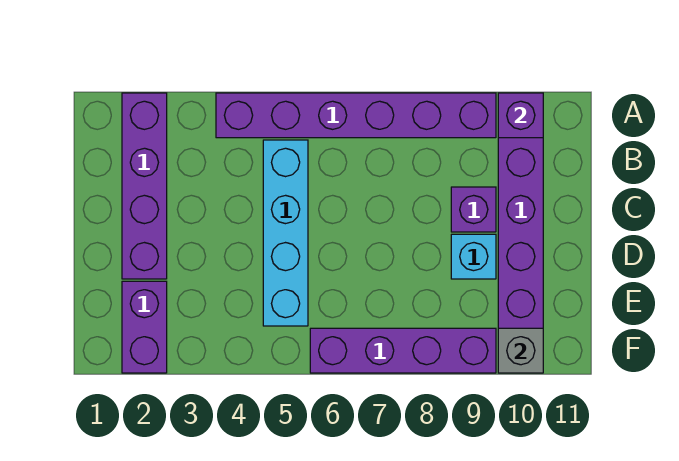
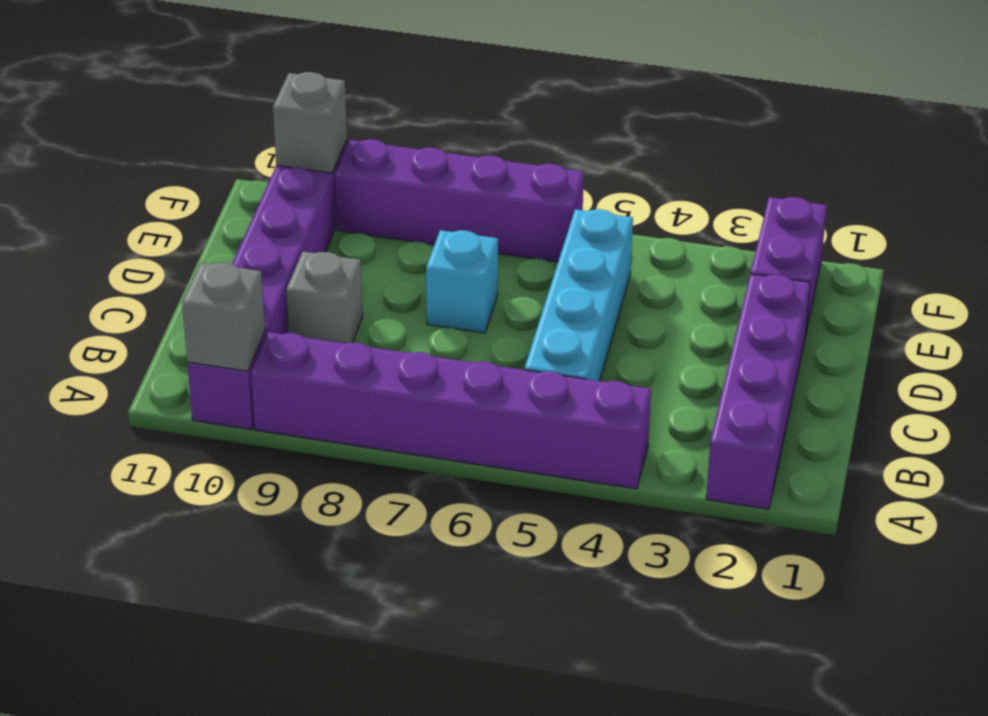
purple brick A10 level 2 -> grey brick A10 level 2
purple brick C9 level 1 -> grey brick C9 level 1
cyan brick D9 level 1 -> cyan brick D7 level 1

